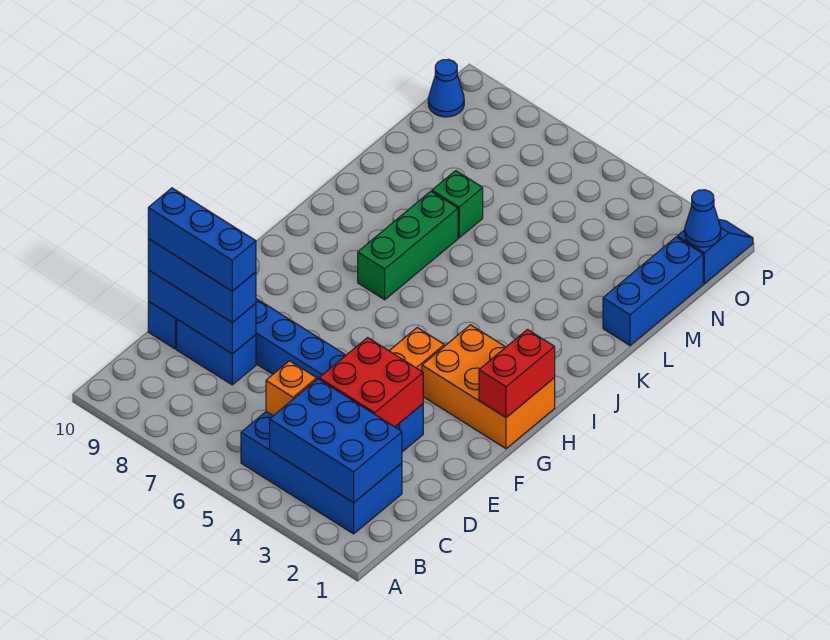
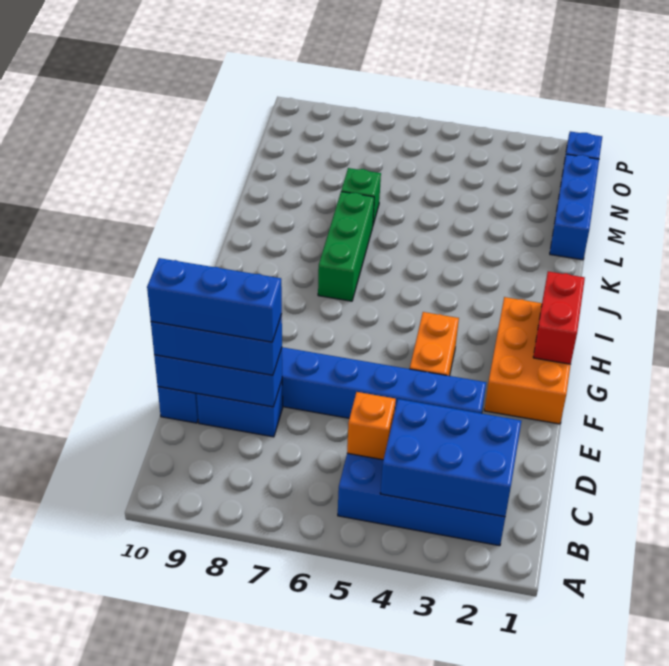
red brick D3:E4 level 2 -> none
orange brick G1:H3 level 1 -> orange brick F1:H2 level 1
blue cone O1 level 2 -> none
blue cone O10 level 1 -> none

